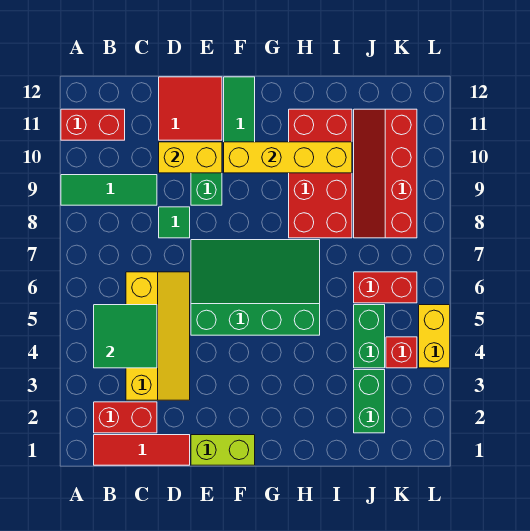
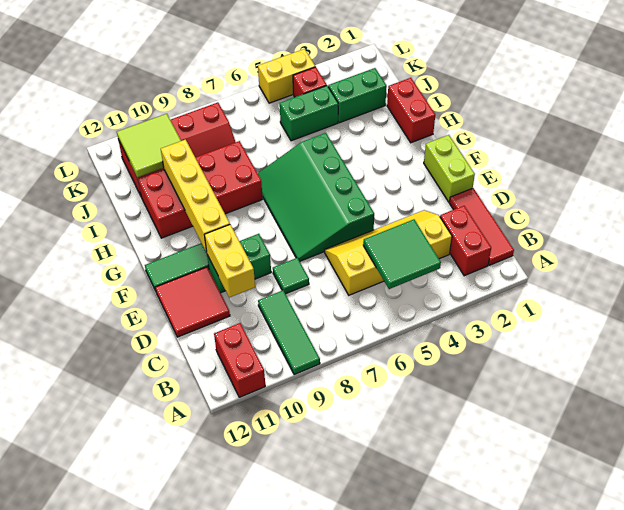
red brick J6:K6 level 1 -> red brick H1:I1 level 1
none -> lime tile J10:K11 level 2

